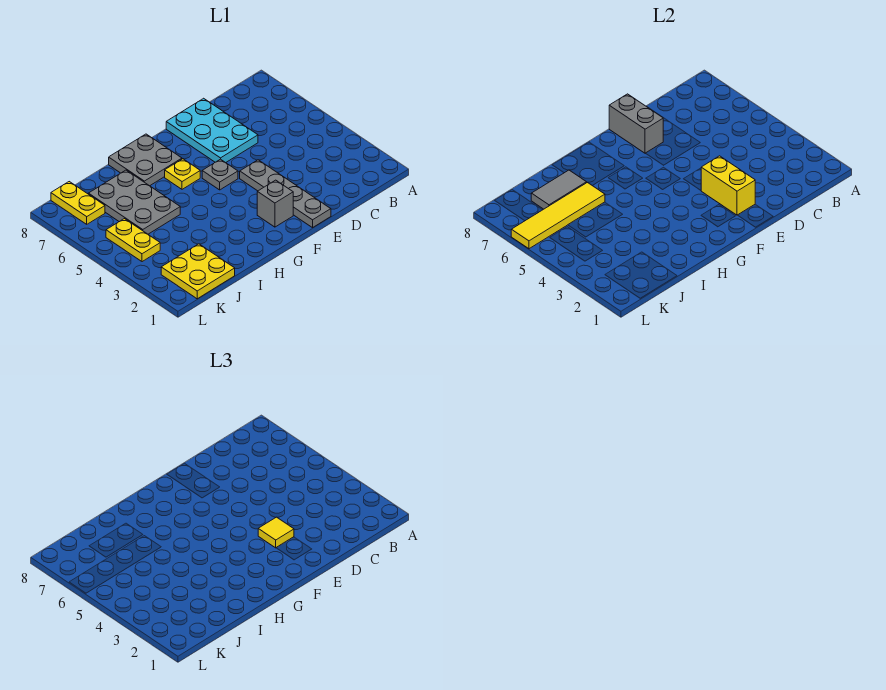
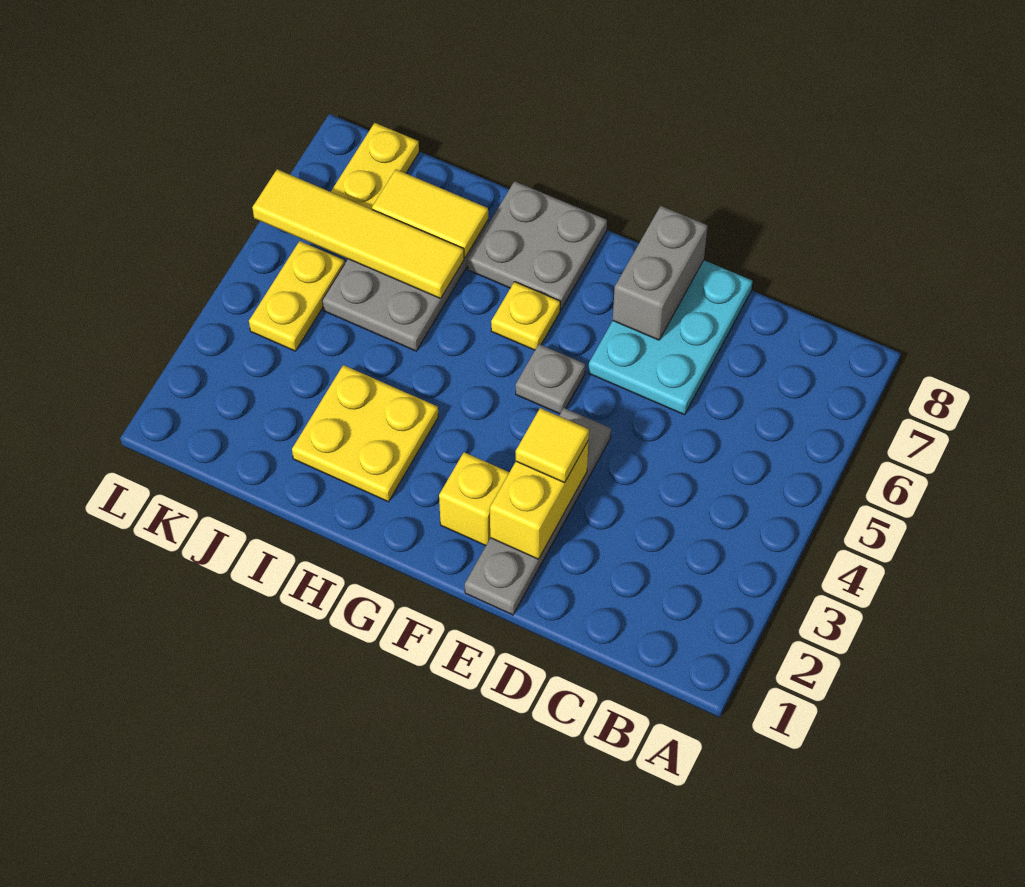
grey brick F2 level 1 -> yellow brick F2 level 1
grey tile I7:J7 level 2 -> yellow tile I7:J7 level 2
yellow plate J1:K2 level 1 -> yellow plate H2:I3 level 1

